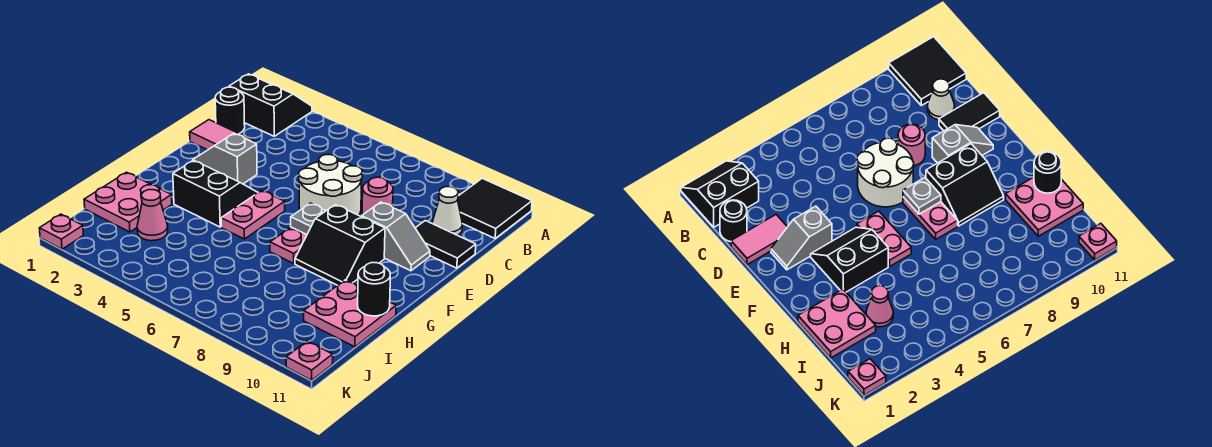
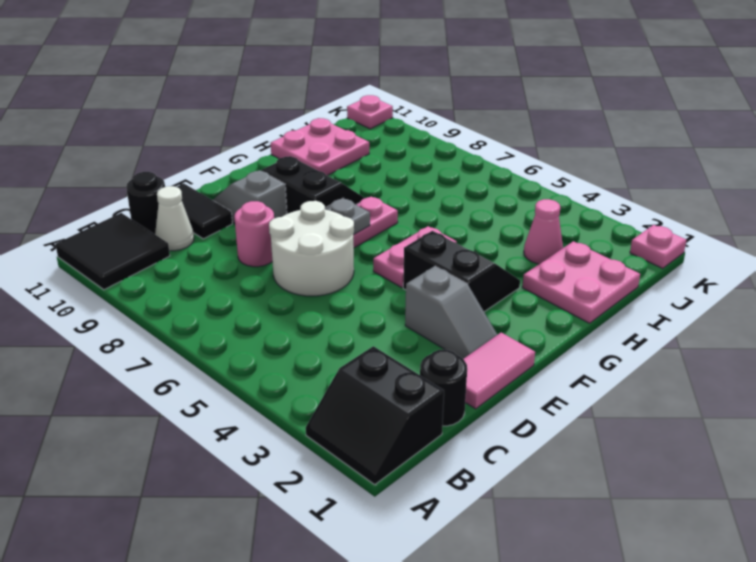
pink tile D1:D2 level 1 -> pink tile D1:E1 level 1
black slope F3:G4 level 1 top G -> black slope F3:G4 level 1 top F
black round brick H11 level 2 -> black round brick C11 level 1

